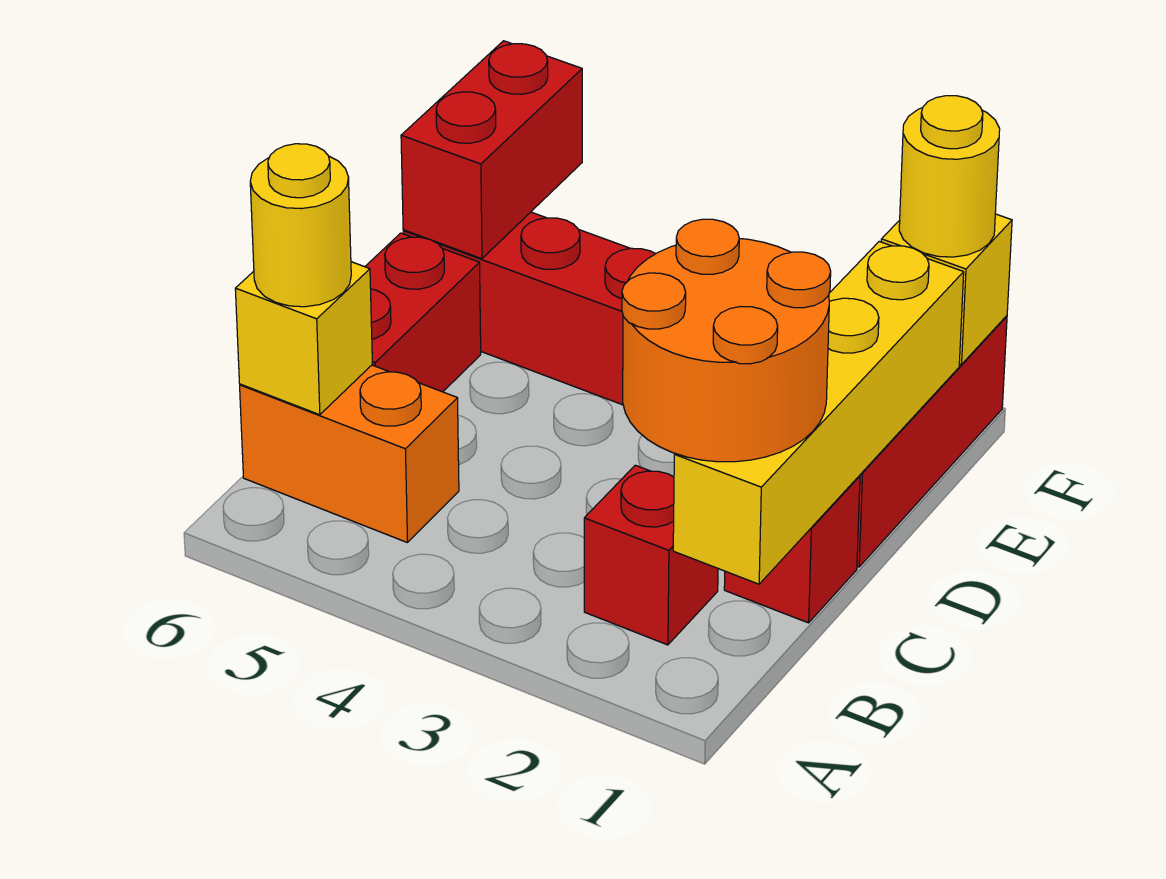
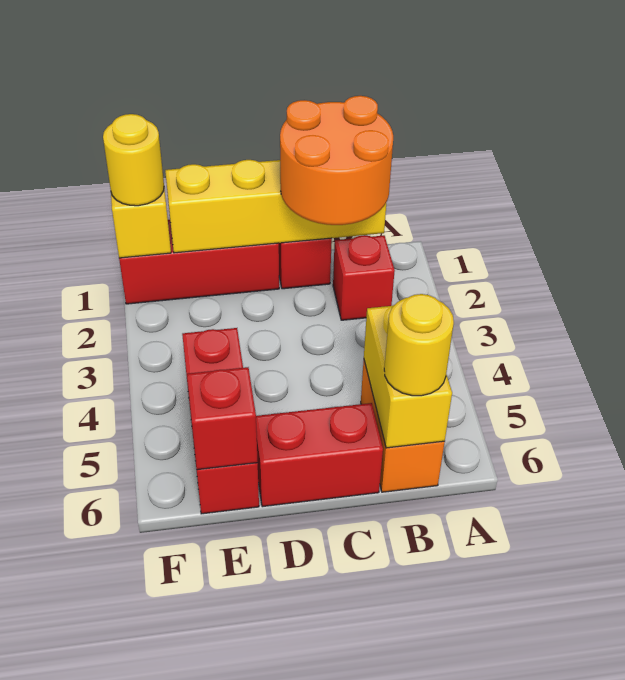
yellow brick B6 level 2 -> yellow brick B5:B6 level 2
red brick E6:F6 level 2 -> red brick E6 level 2

